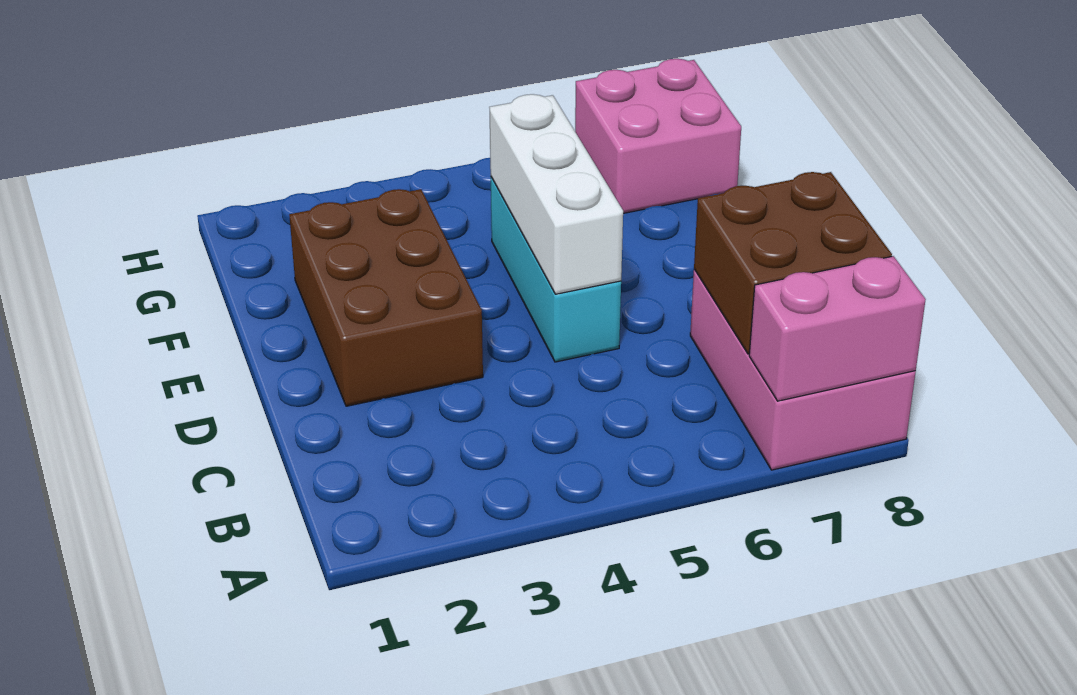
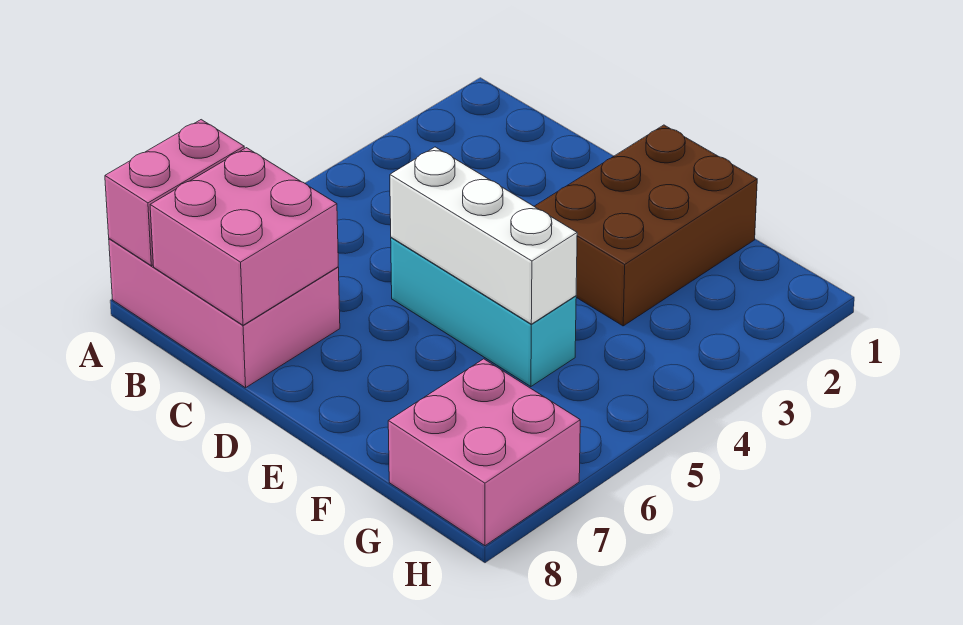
brown brick B7:C8 level 2 -> pink brick B7:C8 level 2
brown brick D2:F3 level 1 -> brown brick E1:F3 level 1

